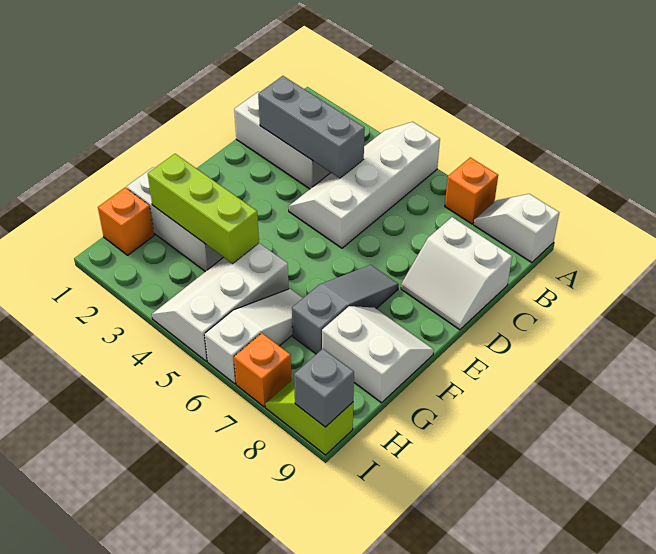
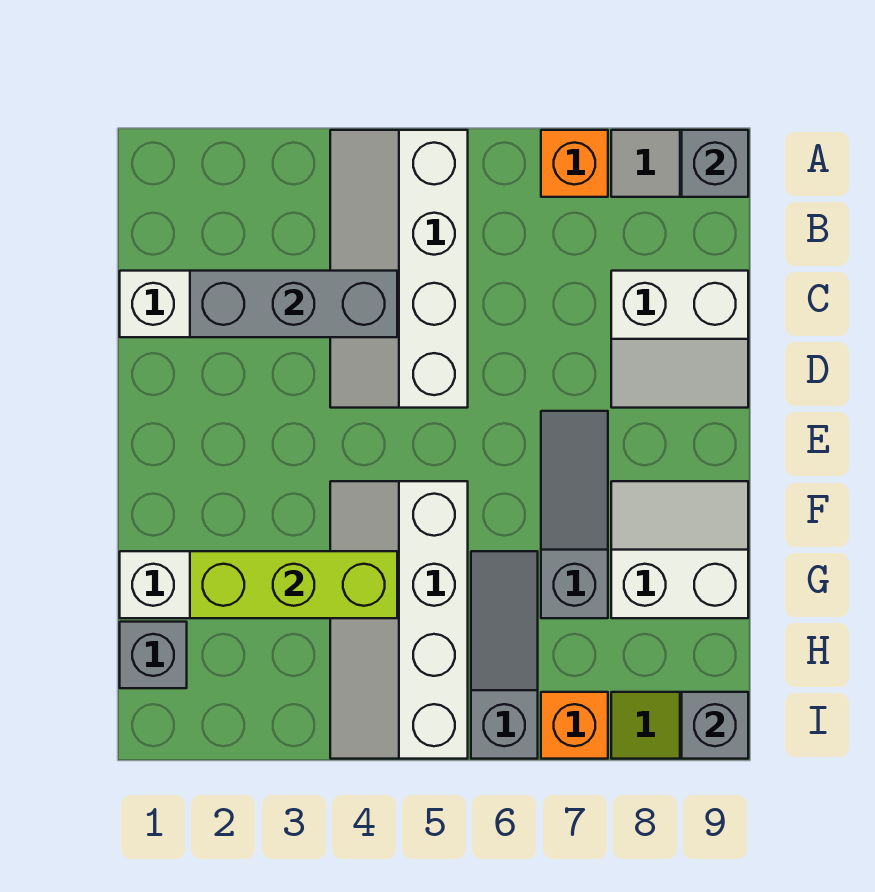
none -> grey brick A9 level 2
white slope G4:I5 level 1 top 5 -> white slope F4:I5 level 1 top 5
white slope G6:I6 level 1 top I -> grey slope G6:I6 level 1 top I
orange brick H1 level 1 -> grey brick H1 level 1

